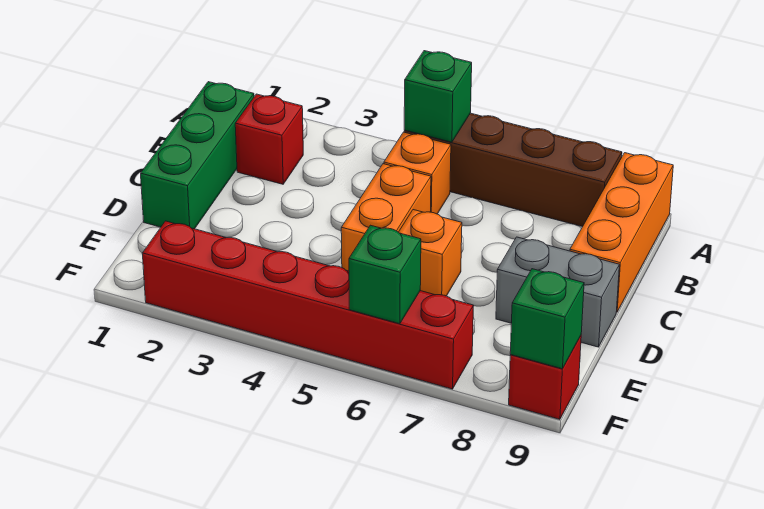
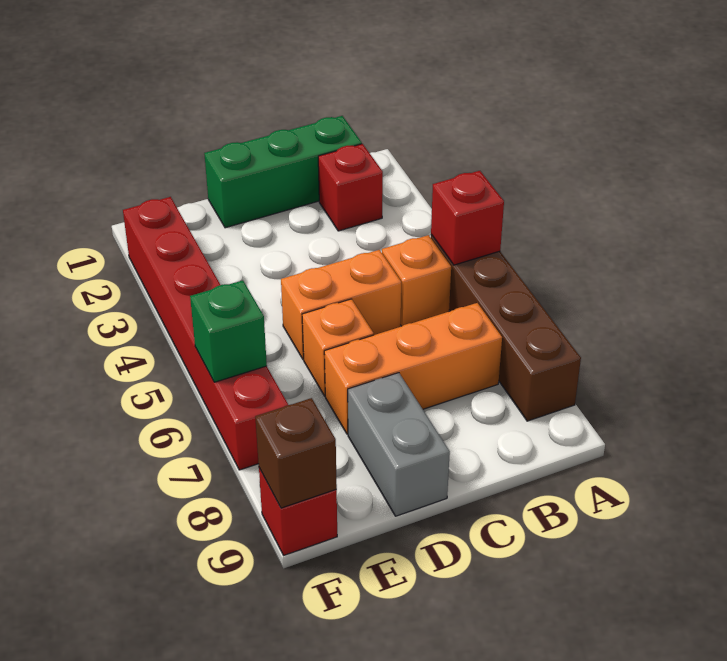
green brick A5 level 2 -> red brick A5 level 2
orange brick A9:C9 level 1 -> orange brick B7:D7 level 1
green brick F9 level 2 -> brown brick F9 level 2

